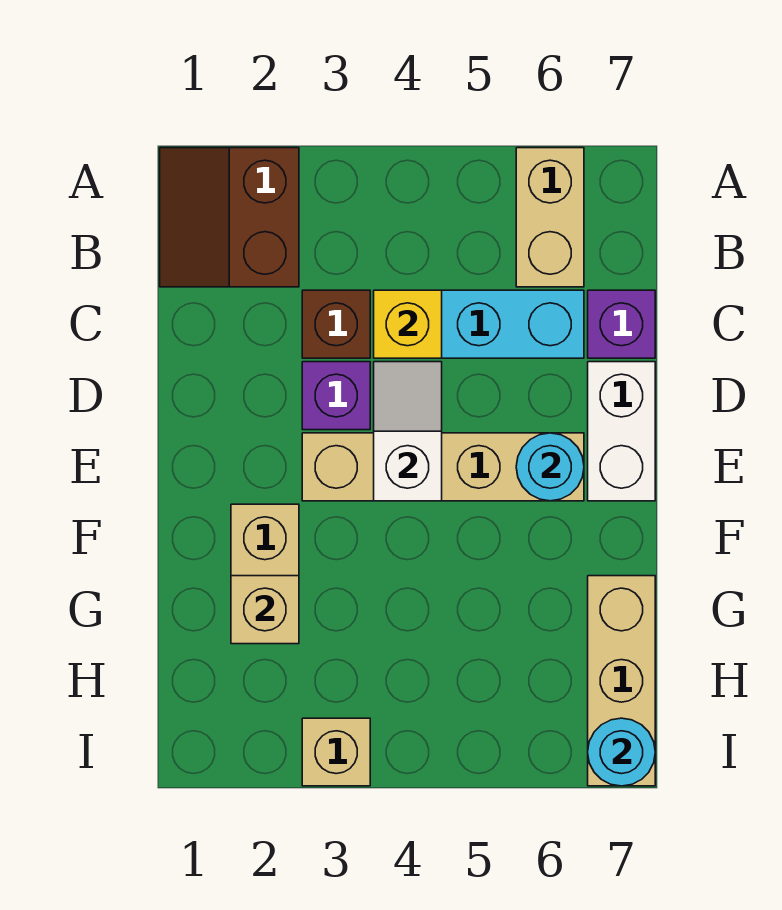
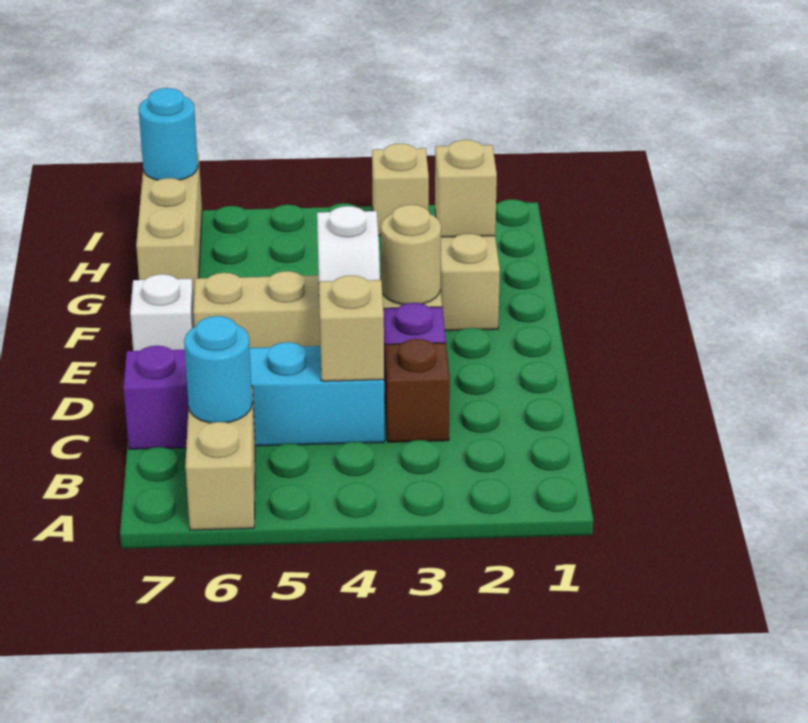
brown slope A1:B2 level 1 top 2 -> none
yellow brick C4 level 2 -> tan brick C4 level 2
white brick D7:E7 level 1 -> white brick E7 level 1
none -> tan round brick E3 level 2
cyan round brick E6 level 2 -> cyan round brick B6 level 2

